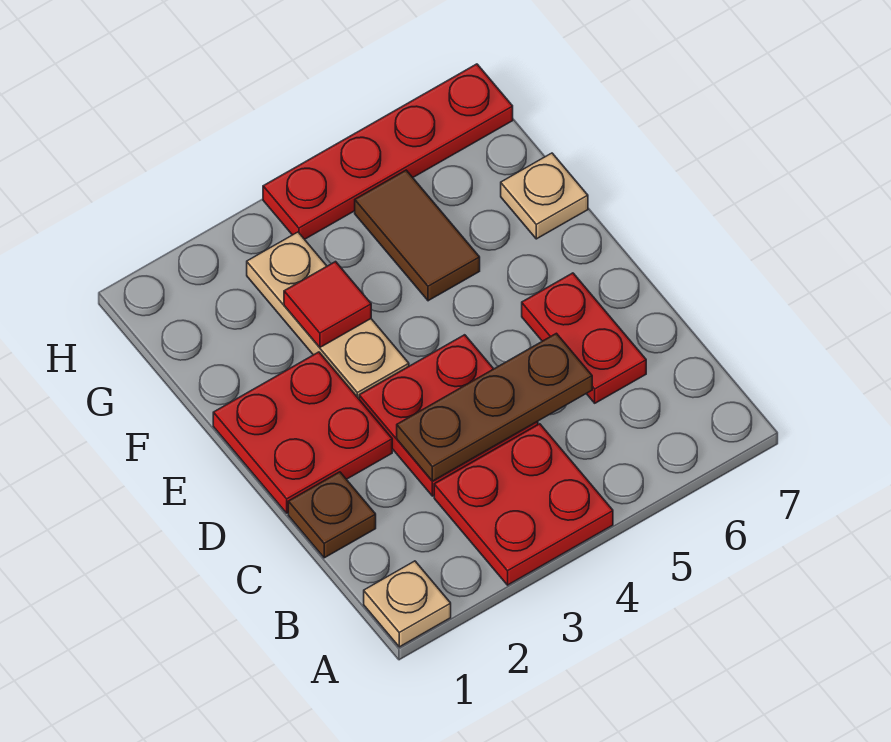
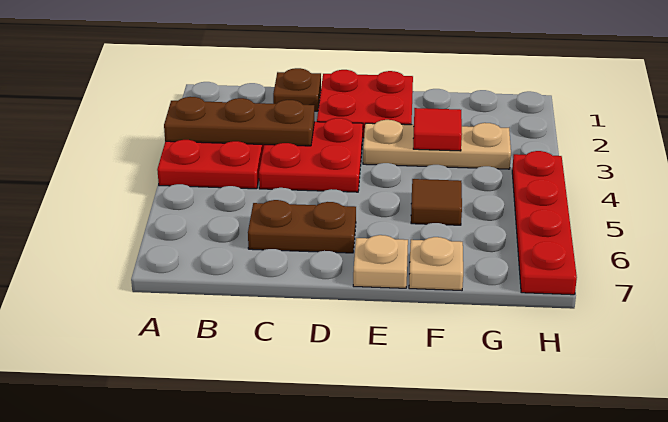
tan plate A1 level 1 -> tan plate E7 level 1
brown plate C3:C5 level 2 -> brown plate A3:C3 level 2
red plate C6:D6 level 1 -> brown plate C6:D6 level 1
brown tile F5:G5 level 1 -> brown tile F5 level 1

